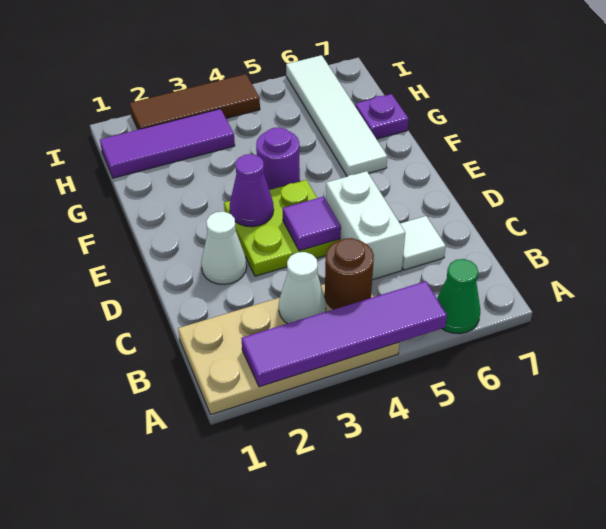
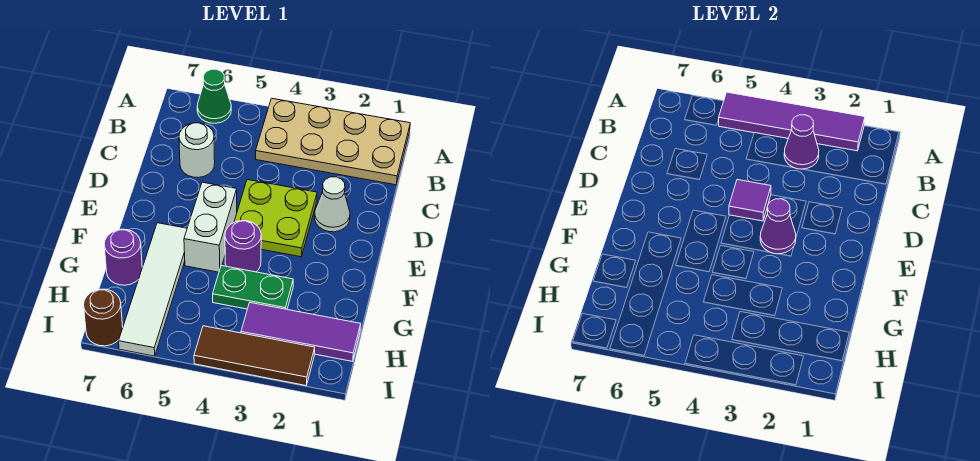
white cone B3 level 2 -> purple cone B3 level 2
brown round brick B4 level 2 -> brown round brick I7 level 1
white brick C5:D5 level 1 -> white brick E5:F5 level 1
white tile C6 level 1 -> white round brick C6 level 1
none -> green plate G3:G4 level 1
purple plate G7 level 1 -> purple round brick G7 level 1

